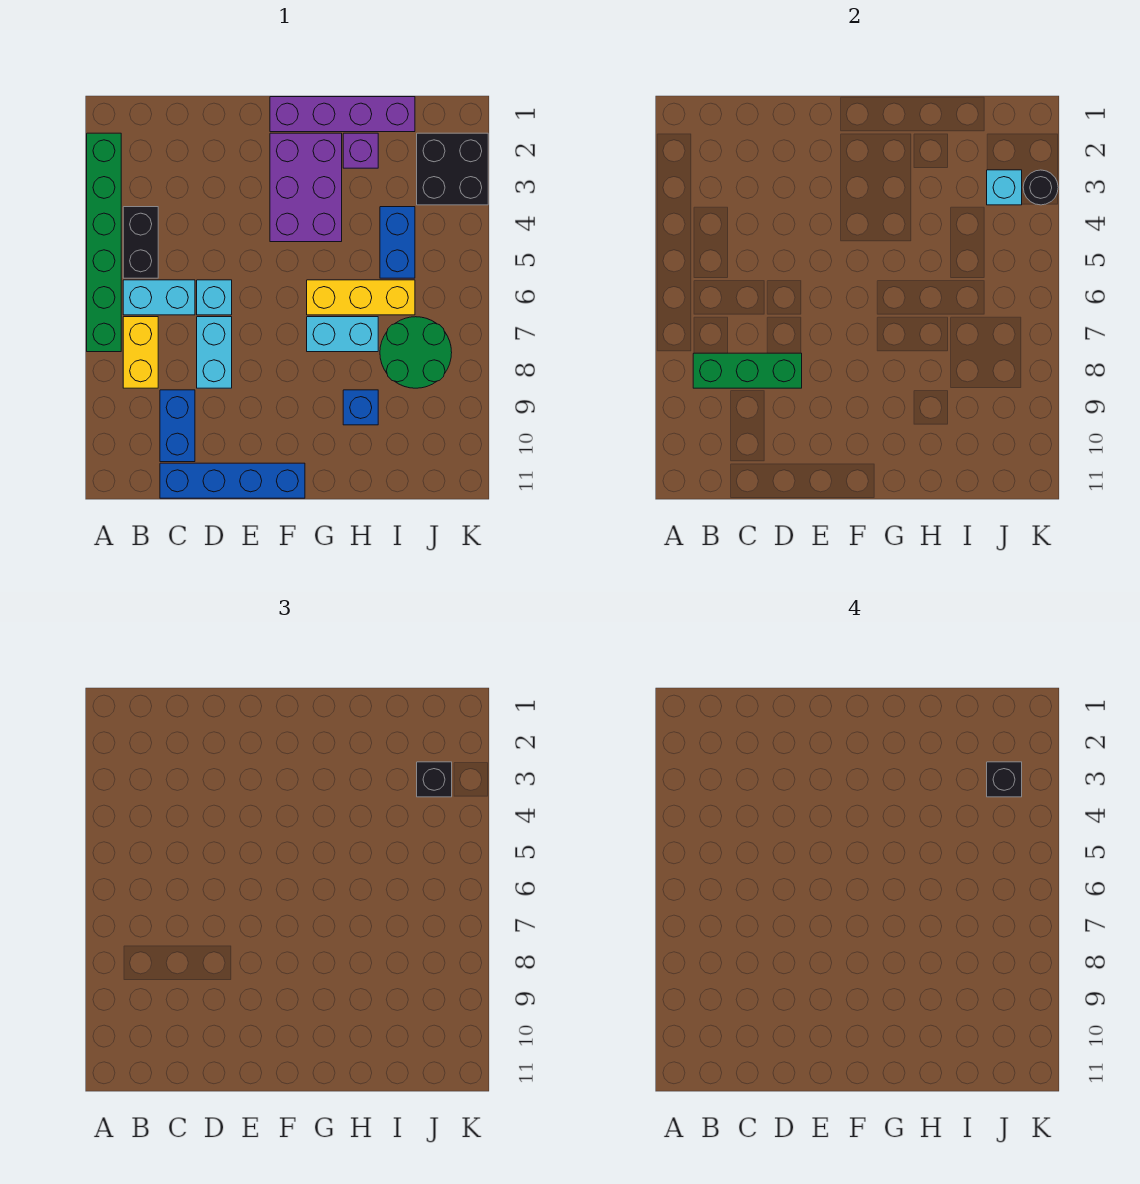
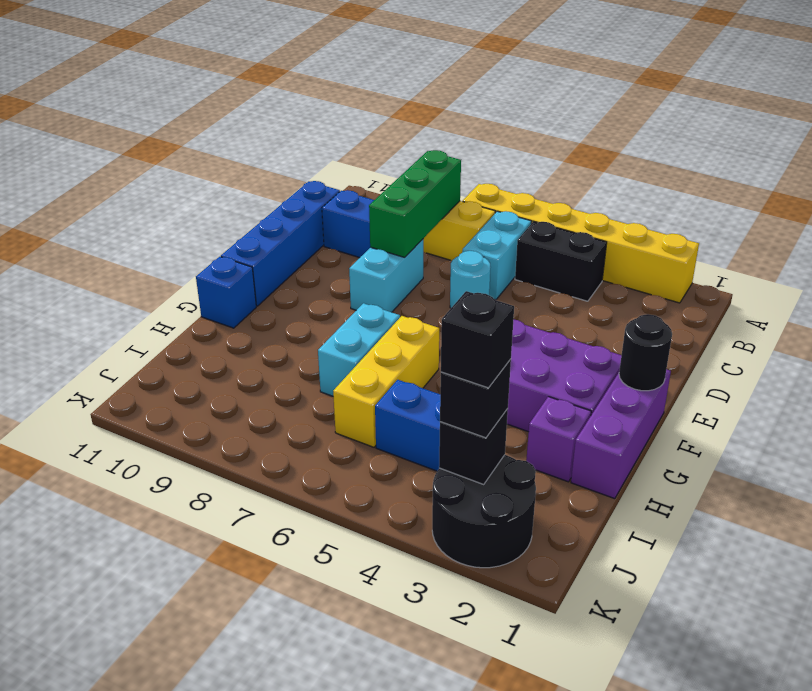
green brick A2:A7 level 1 -> yellow brick A2:A7 level 1
cyan brick D6 level 1 -> cyan round brick D6 level 1
cyan brick D7:D8 level 1 -> cyan brick D8:E8 level 1
purple brick F1:I1 level 1 -> purple brick F1:H1 level 1
blue brick H9 level 1 -> blue brick G11 level 1
green round brick I7:J8 level 1 -> none
black brick J2:K3 level 1 -> black round brick J2:K3 level 1
cyan brick J3 level 2 -> black brick J3 level 2
black round brick K3 level 2 -> black round brick F1 level 2

